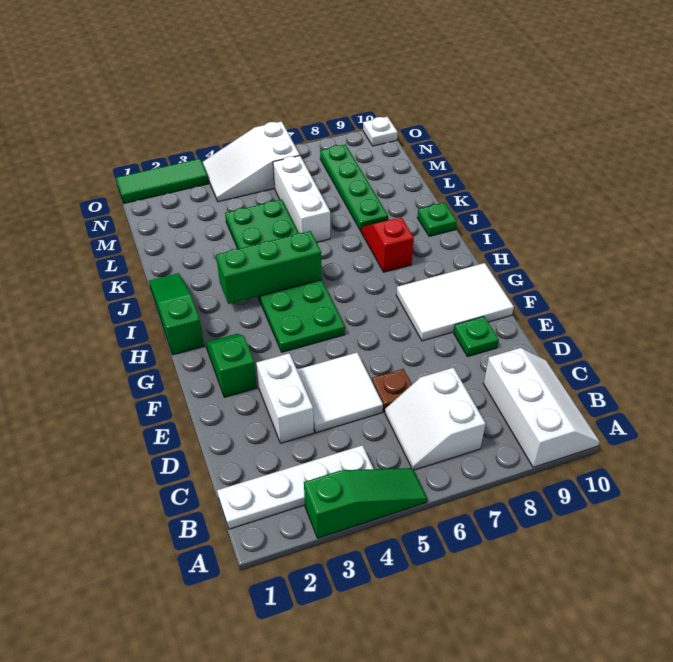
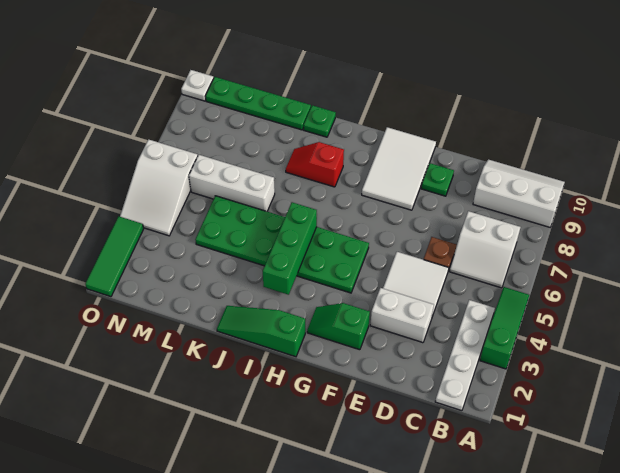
green plate K8:N8 level 1 -> green plate K10:N10 level 1

